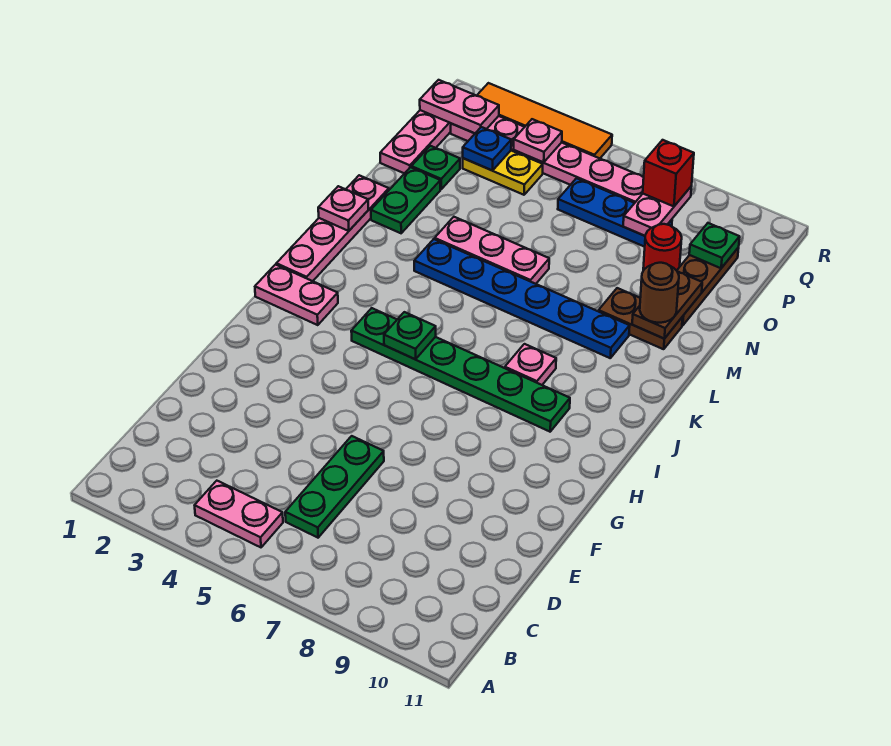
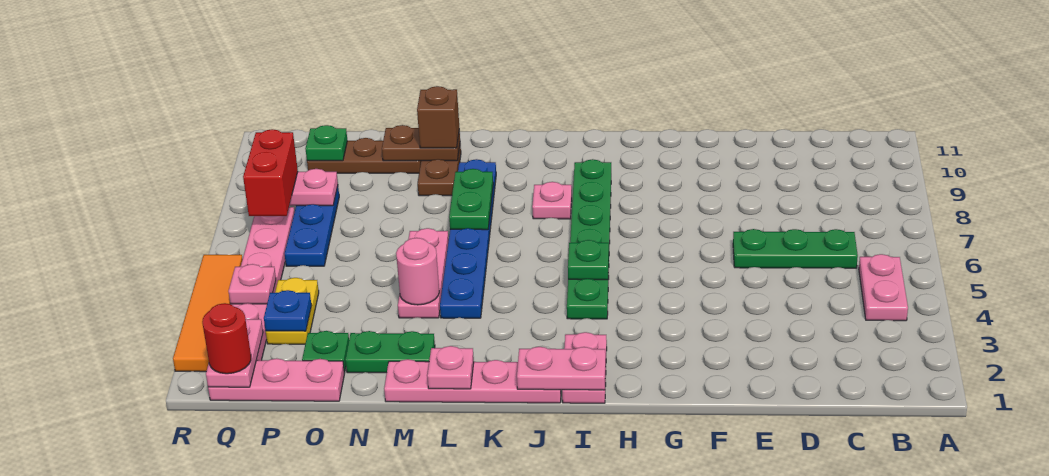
none -> pink plate I1:J1 level 2
none -> green plate L7:L8 level 2
none -> pink round brick M4 level 2
brown round brick M10 level 3 -> brown brick M10 level 3
red round brick O9 level 1 -> red round brick Q1 level 3
red brick Q8 level 3 -> red brick Q7:Q8 level 3

